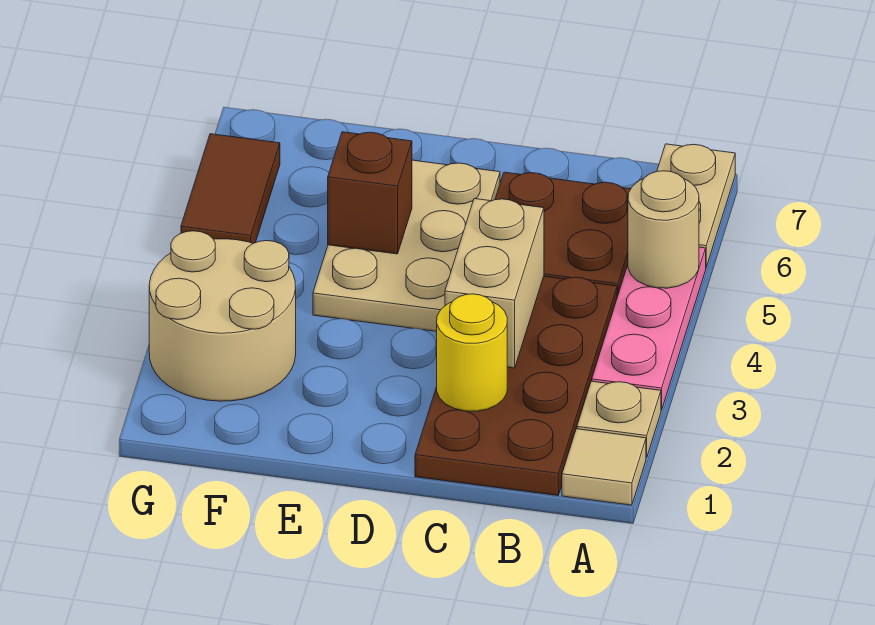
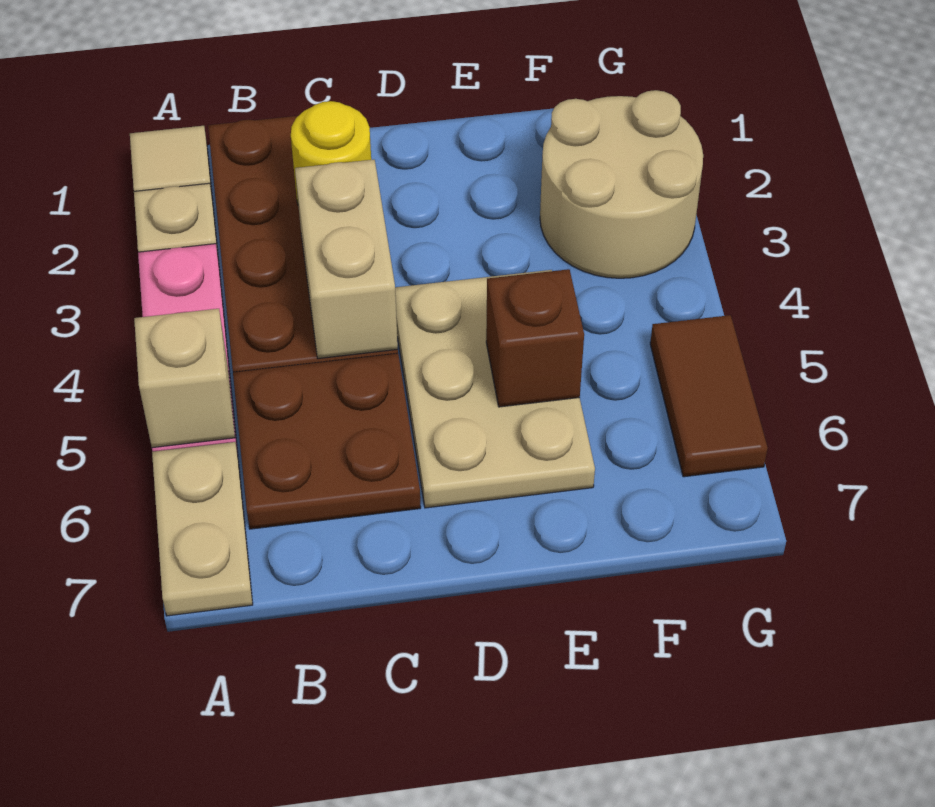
tan round brick A5 level 2 -> tan brick A5 level 2

